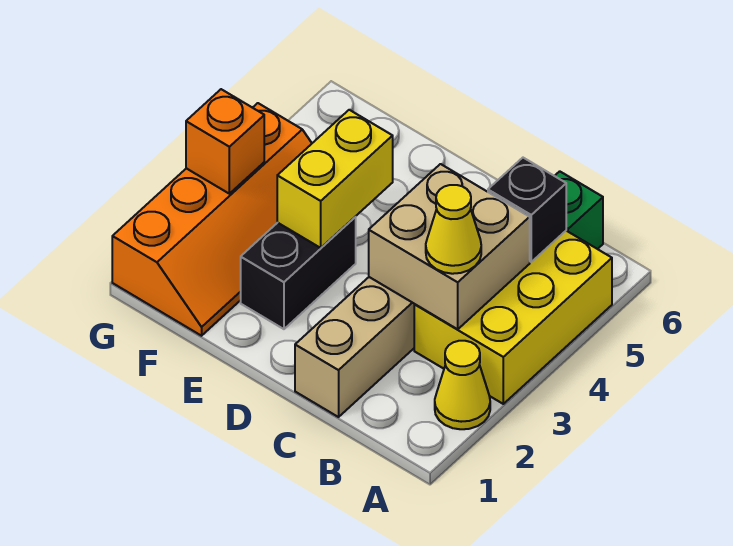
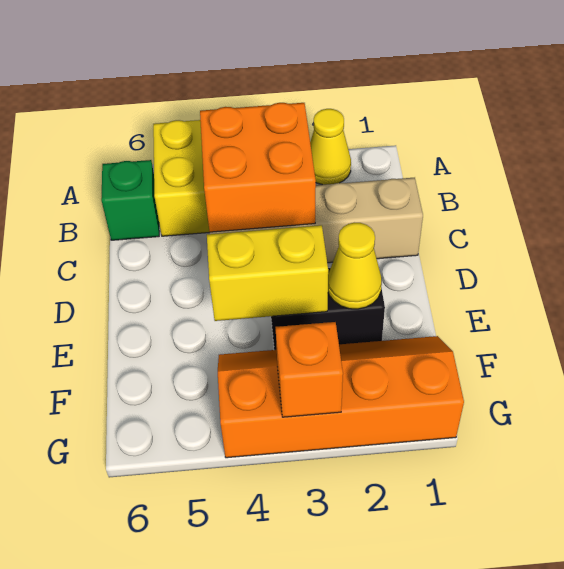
tan brick B3:C4 level 2 -> orange brick B3:C4 level 2
yellow cone B3 level 3 -> yellow cone E2 level 2
black brick B5 level 2 -> none

